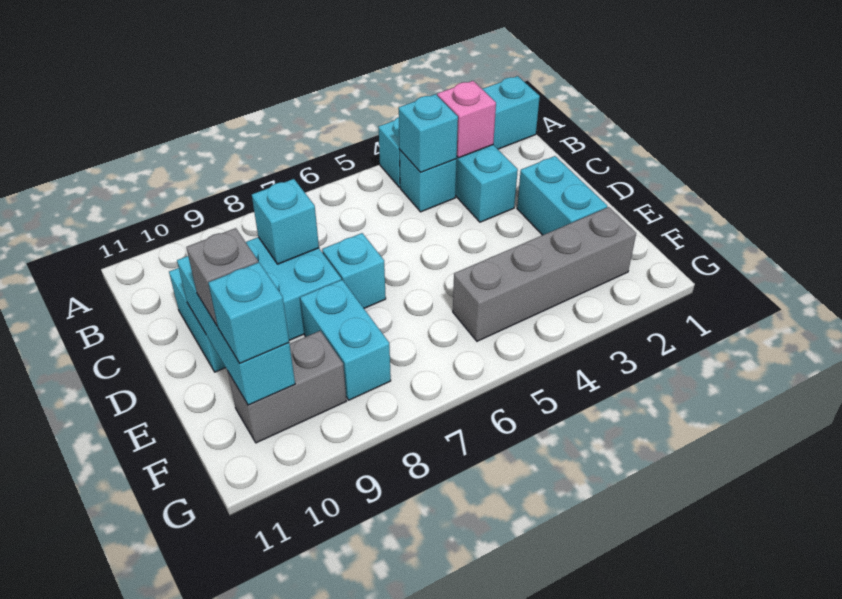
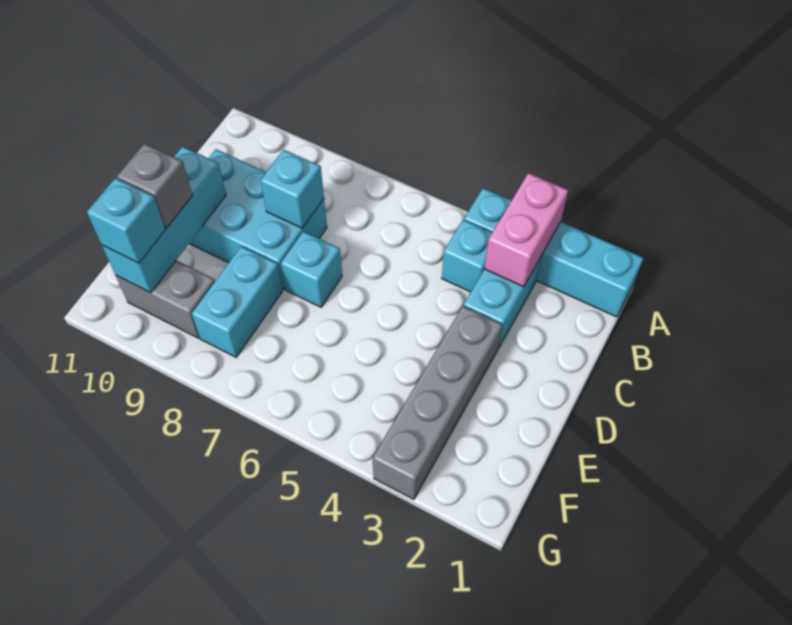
pink brick B3 level 2 -> pink brick A3:B3 level 2
cyan brick B4 level 2 -> none
cyan brick D2:E2 level 1 -> none
grey brick F2:F5 level 1 -> grey brick D3:G3 level 1

